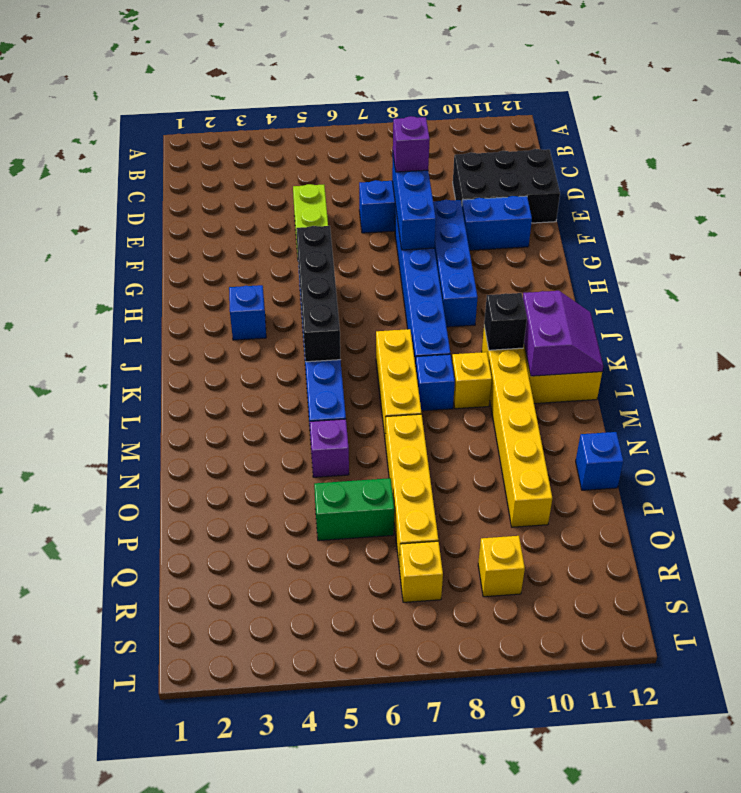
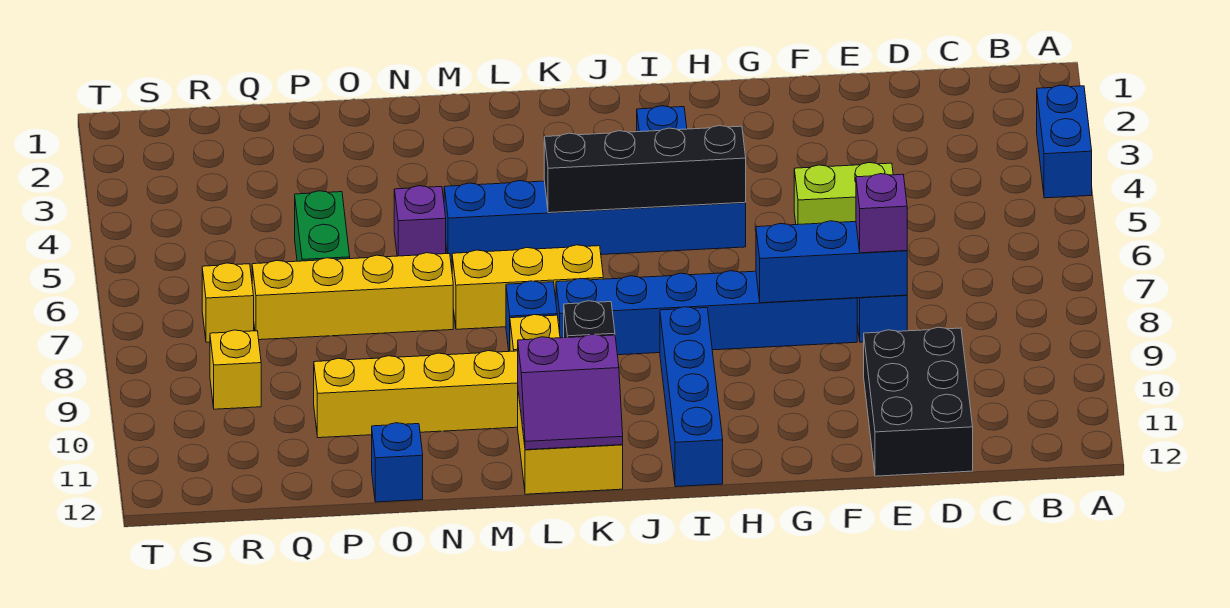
blue brick F9:I9 level 1 -> blue brick I9:I12 level 1
blue brick F10:F11 level 1 -> blue brick A3:A4 level 1

